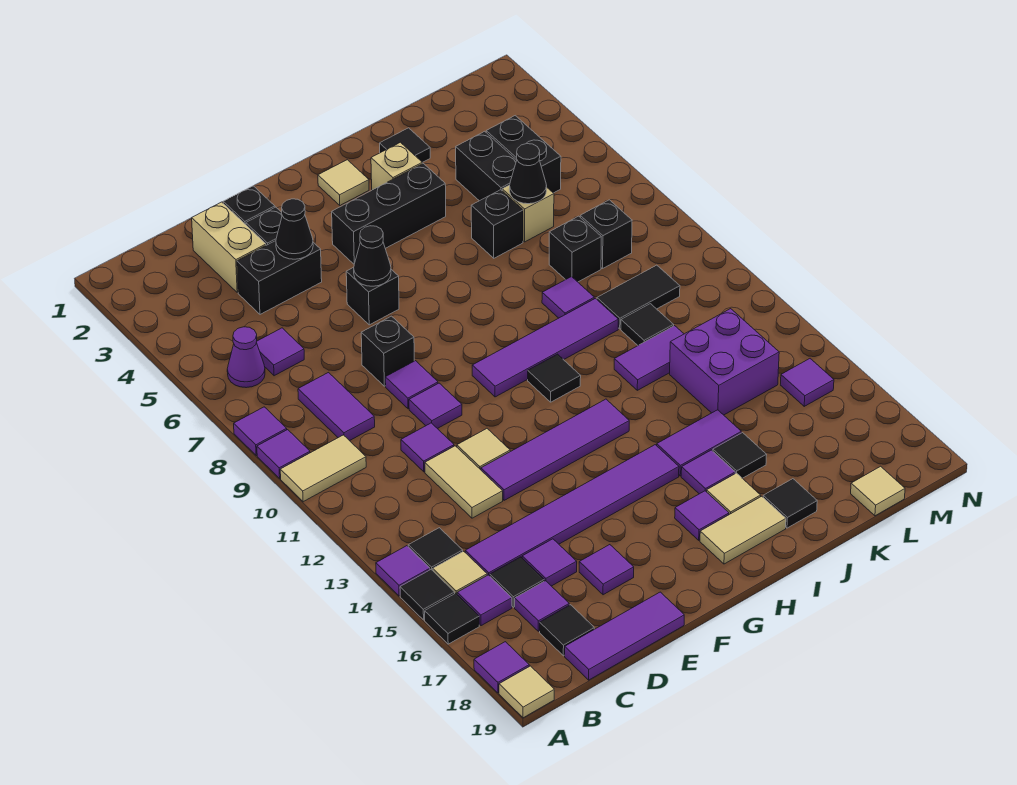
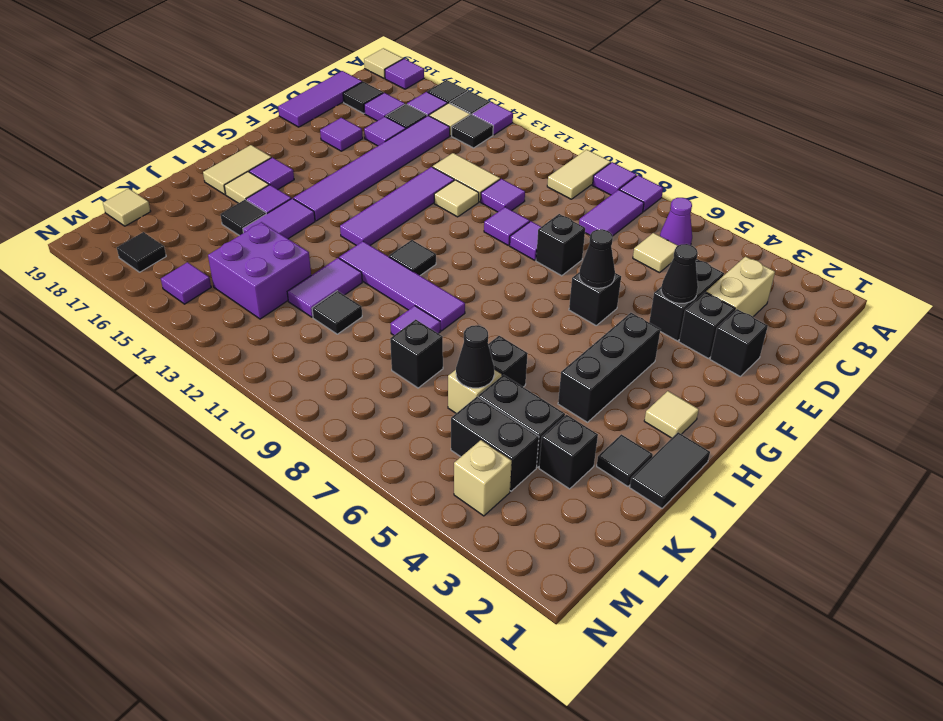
purple tile C6 level 1 -> tan tile C6 level 1
purple tile C8:C9 level 1 -> purple tile B8:C8 level 1
tan brick D2:D3 level 1 -> tan brick C3:D3 level 1
purple tile G10:J10 level 1 -> purple tile I9:I12 level 1
tan brick I3 level 1 -> tan brick M4 level 1
black tile J18 level 1 -> black tile M17 level 1
black tile K10:L10 level 1 -> black tile I1:J1 level 1
black brick L8 level 1 -> black brick K3 level 1

